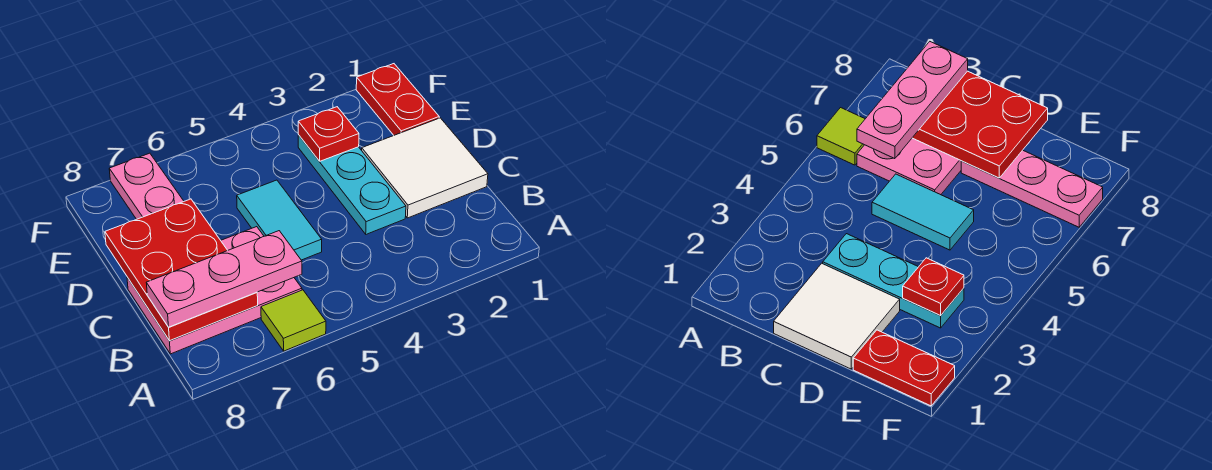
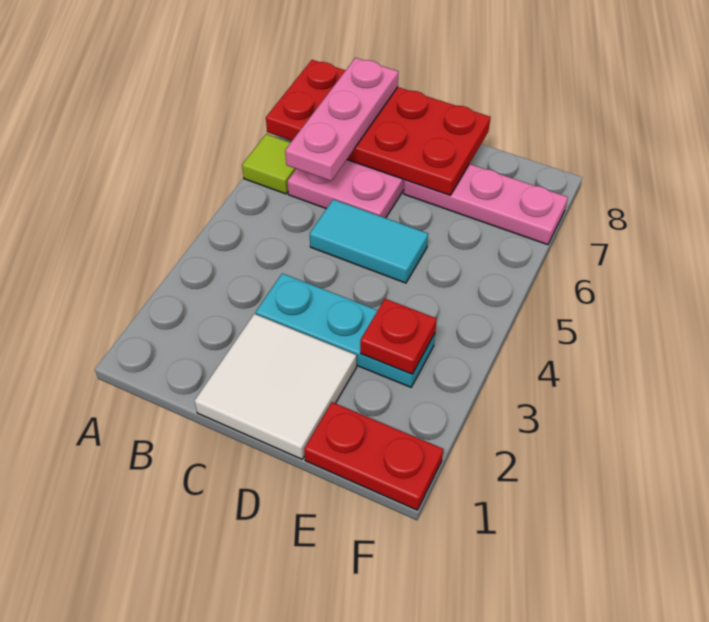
red plate B7:D8 level 2 -> red plate A7:D8 level 2

